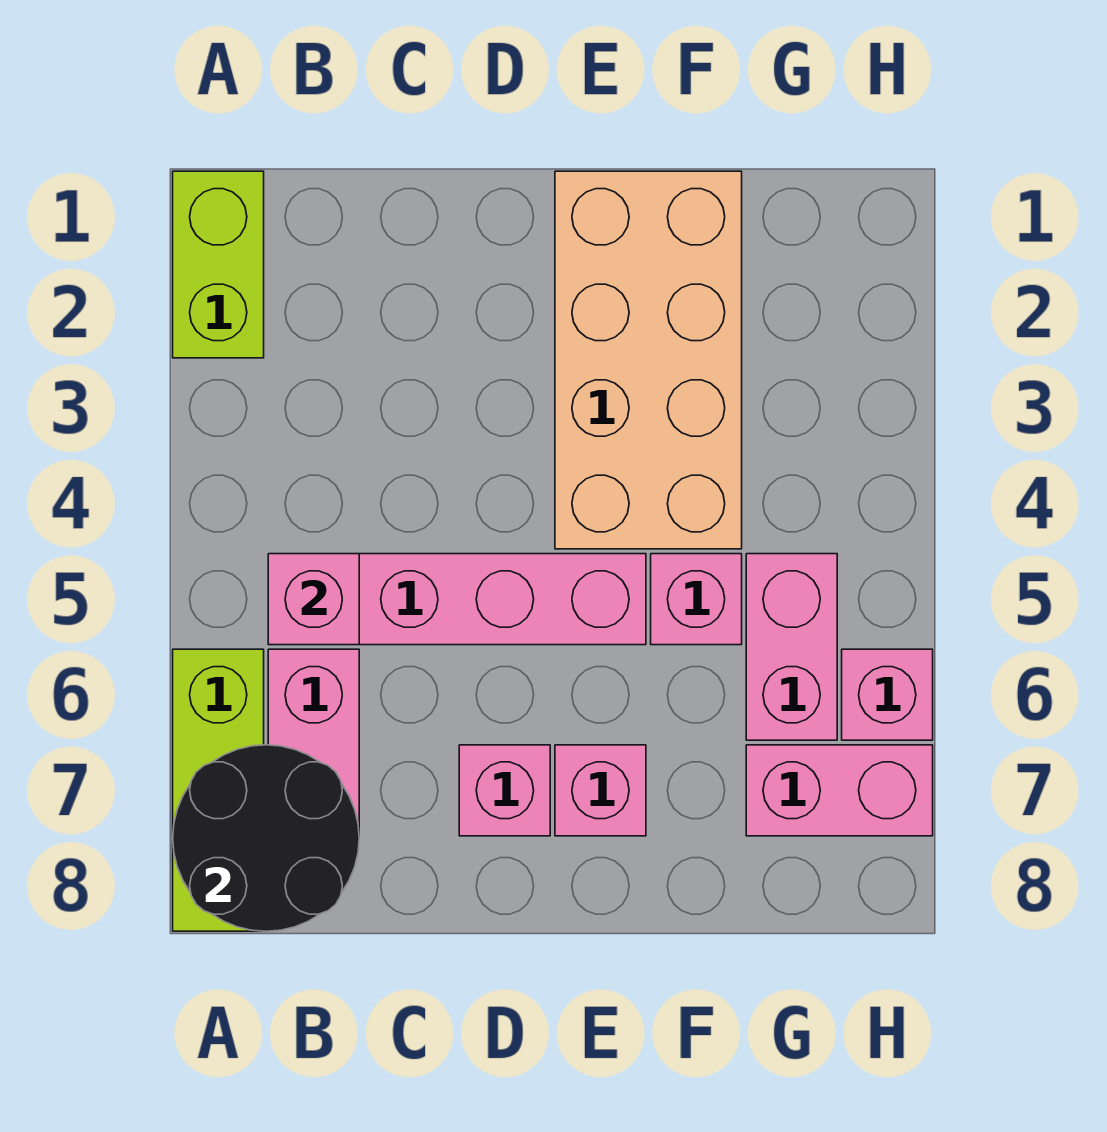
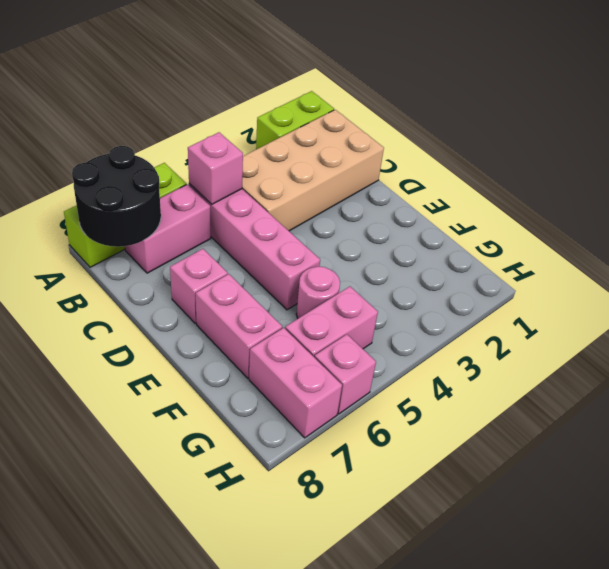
tan brick E1:F4 level 1 -> tan brick B1:C4 level 1
pink brick E7 level 1 -> pink brick E7:F7 level 1
pink brick F5 level 1 -> pink round brick F5 level 1

